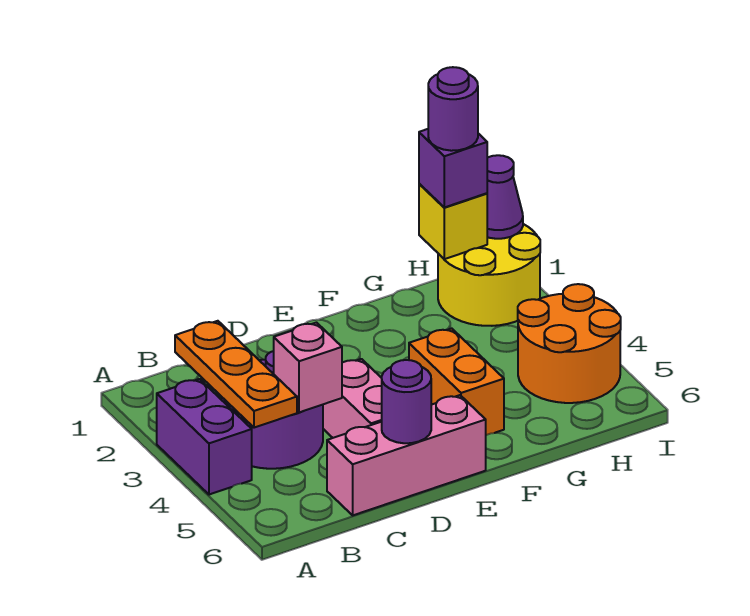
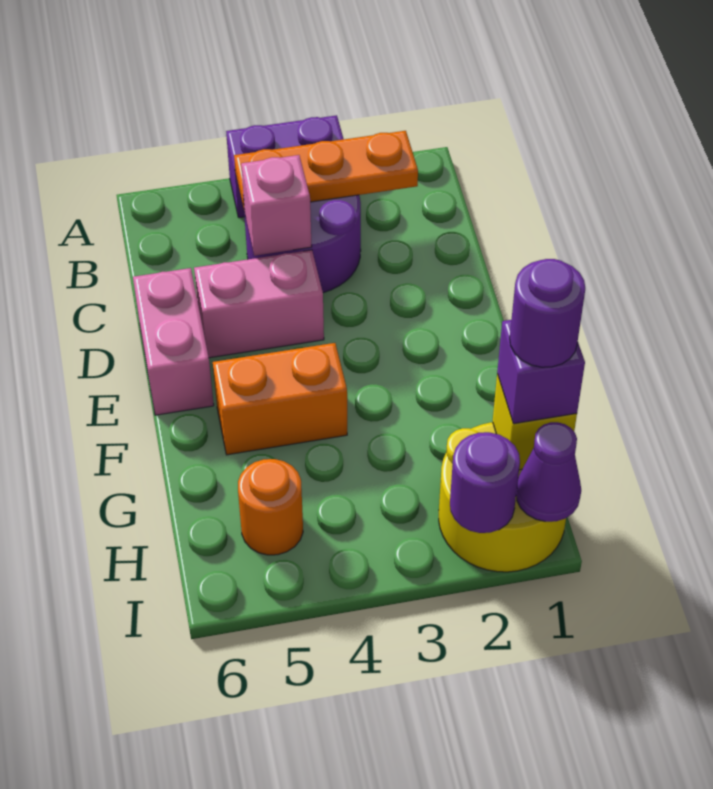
pink brick C6:E6 level 1 -> pink brick D6:E6 level 1
purple round brick D6 level 2 -> purple round brick I2 level 2
orange round brick H4:I5 level 1 -> orange round brick H5 level 1

